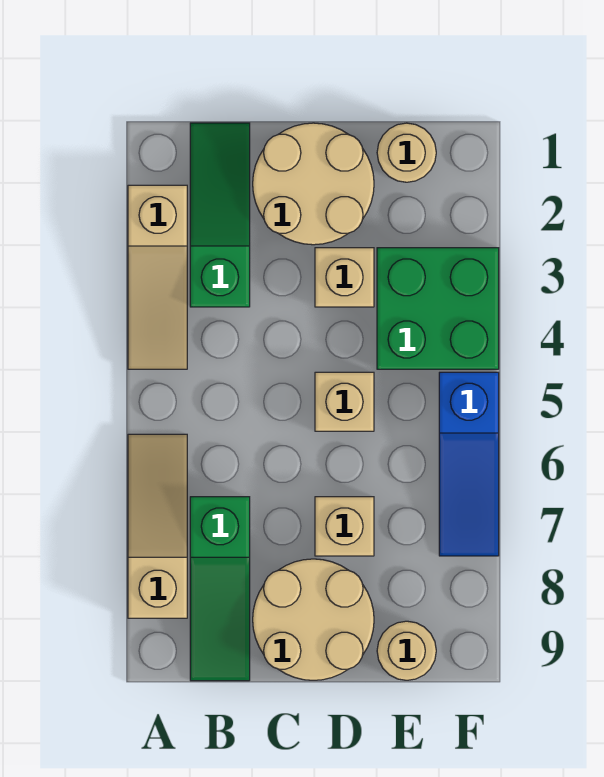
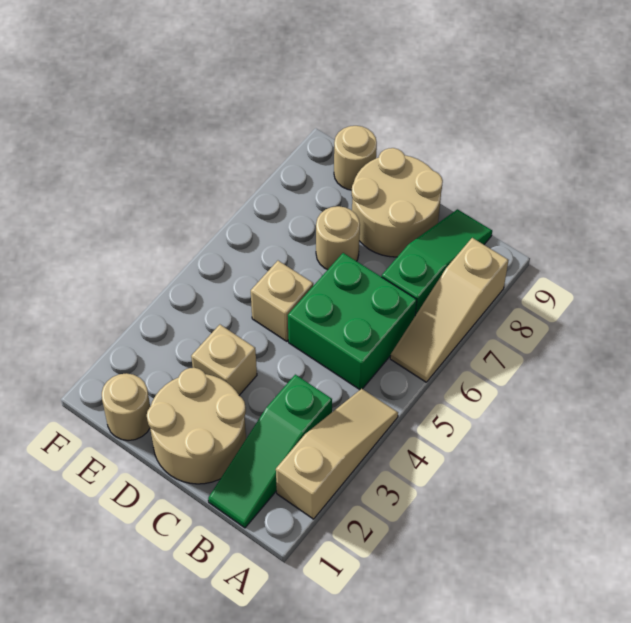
tan brick D7 level 1 -> tan round brick D7 level 1
green brick E3:F4 level 1 -> green brick B5:C6 level 1
blue slope F5:F7 level 1 top 5 -> none

